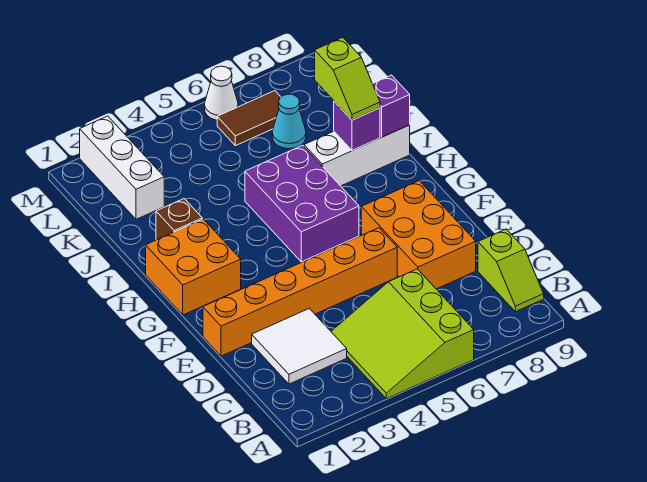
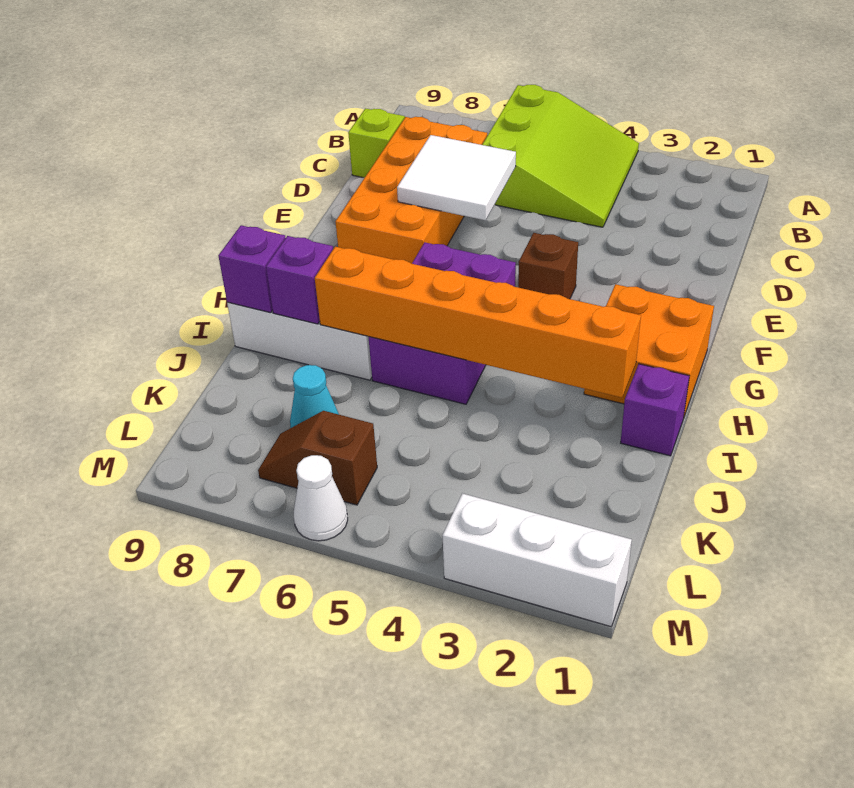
white tile C2:D3 level 1 -> white tile D6:E7 level 2
orange brick D7:F8 level 1 -> orange brick C7:F8 level 1
orange brick E1:E6 level 1 -> orange brick I2:I7 level 2
none -> purple brick I1 level 1
brown brick I2 level 1 -> brown brick F4 level 1
lime slope I8:J8 level 3 top J -> none
white brick K2:M2 level 1 -> white brick M1:M3 level 1
brown tile L6:L7 level 1 -> brown slope L6:L7 level 1 top 6

